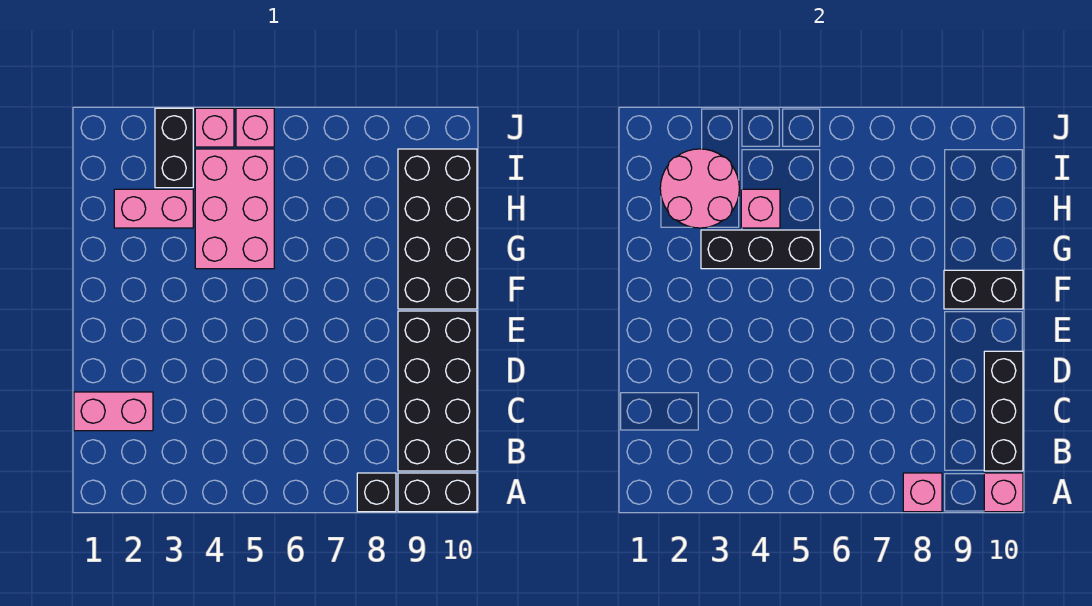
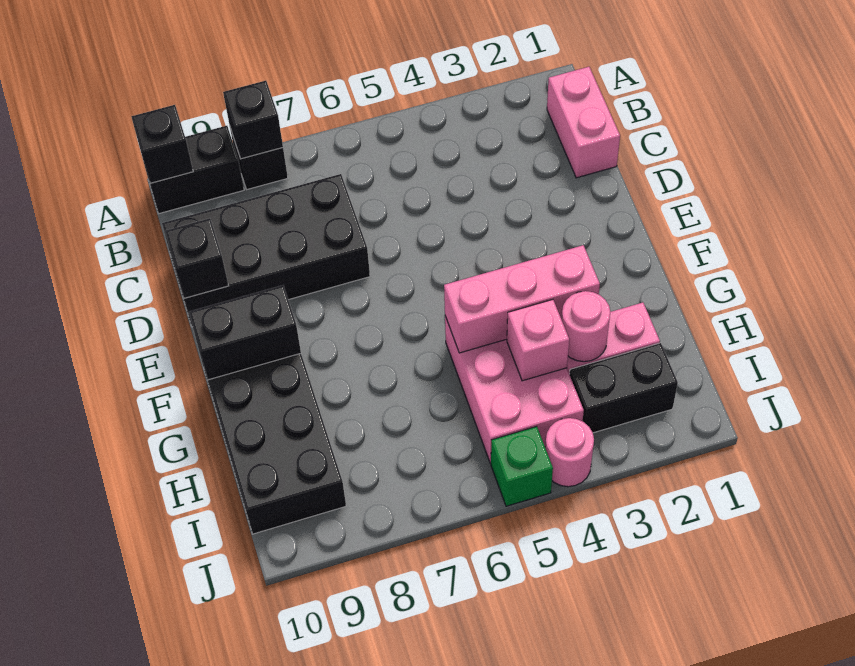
pink brick A8 level 2 -> black brick A8 level 2
pink brick A10 level 2 -> black brick A10 level 2
black brick B9:E10 level 1 -> black brick C7:D10 level 1
black brick B10:D10 level 2 -> black brick D10 level 2
pink brick C1:C2 level 1 -> pink brick B1:C1 level 1
black brick G3:G5 level 2 -> pink brick G3:G5 level 2
pink round brick H2:I3 level 2 -> pink round brick H3 level 2
black brick I3:J3 level 1 -> black brick I2:I3 level 1
pink brick J4 level 1 -> pink round brick J4 level 1
pink brick J5 level 1 -> green brick J5 level 1

